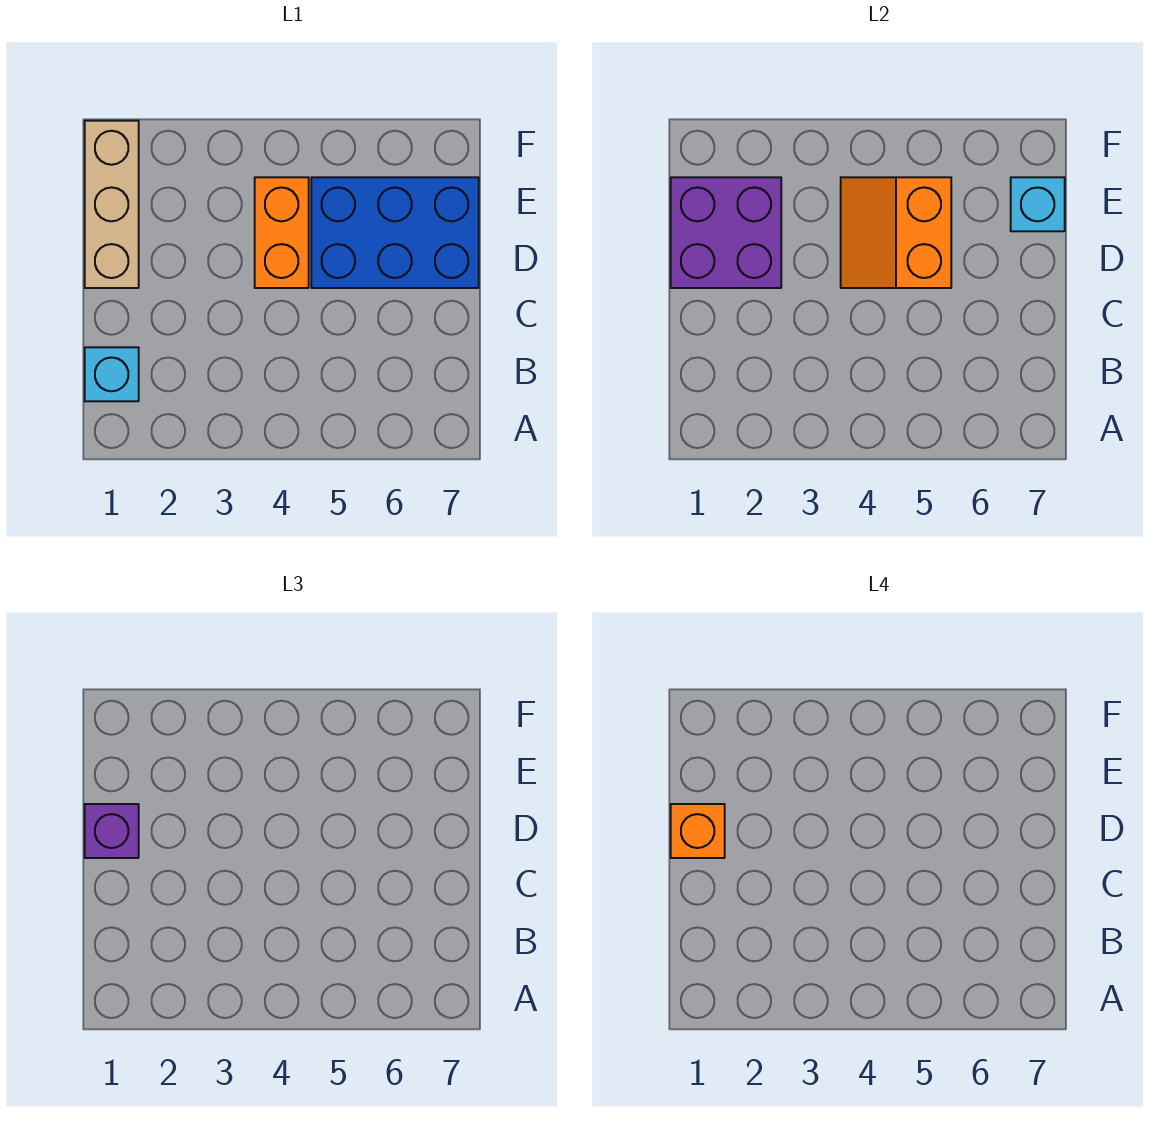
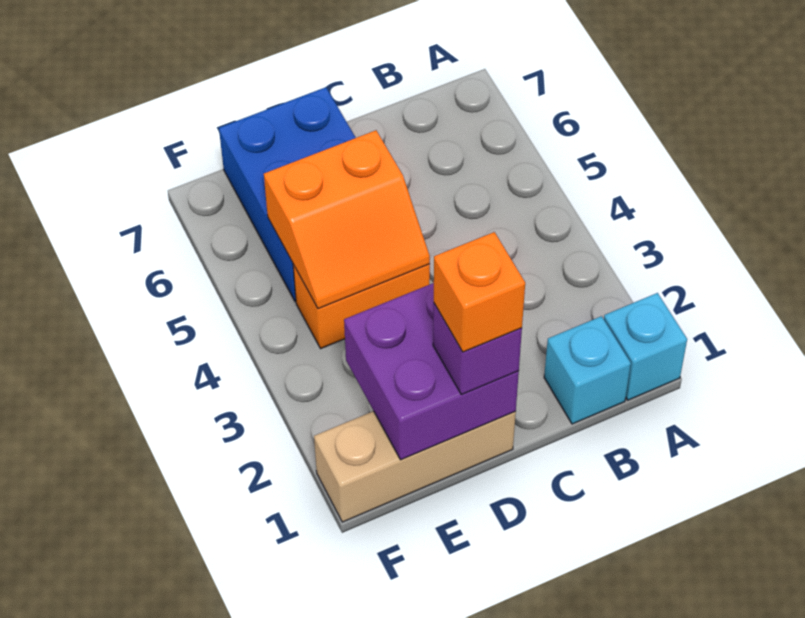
cyan brick E7 level 2 -> cyan brick A1 level 1

